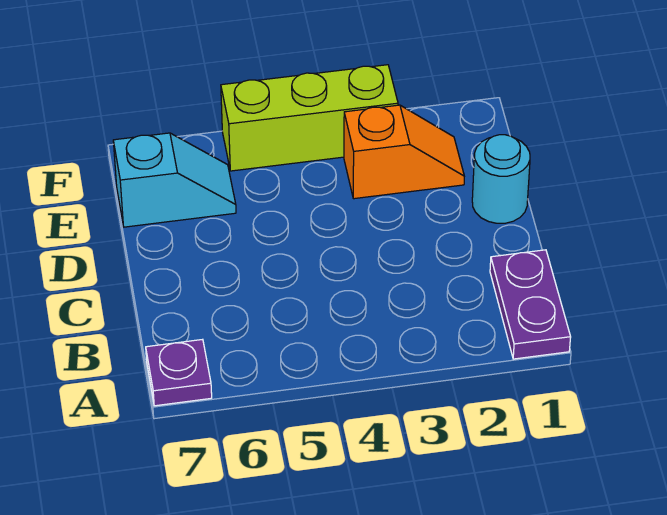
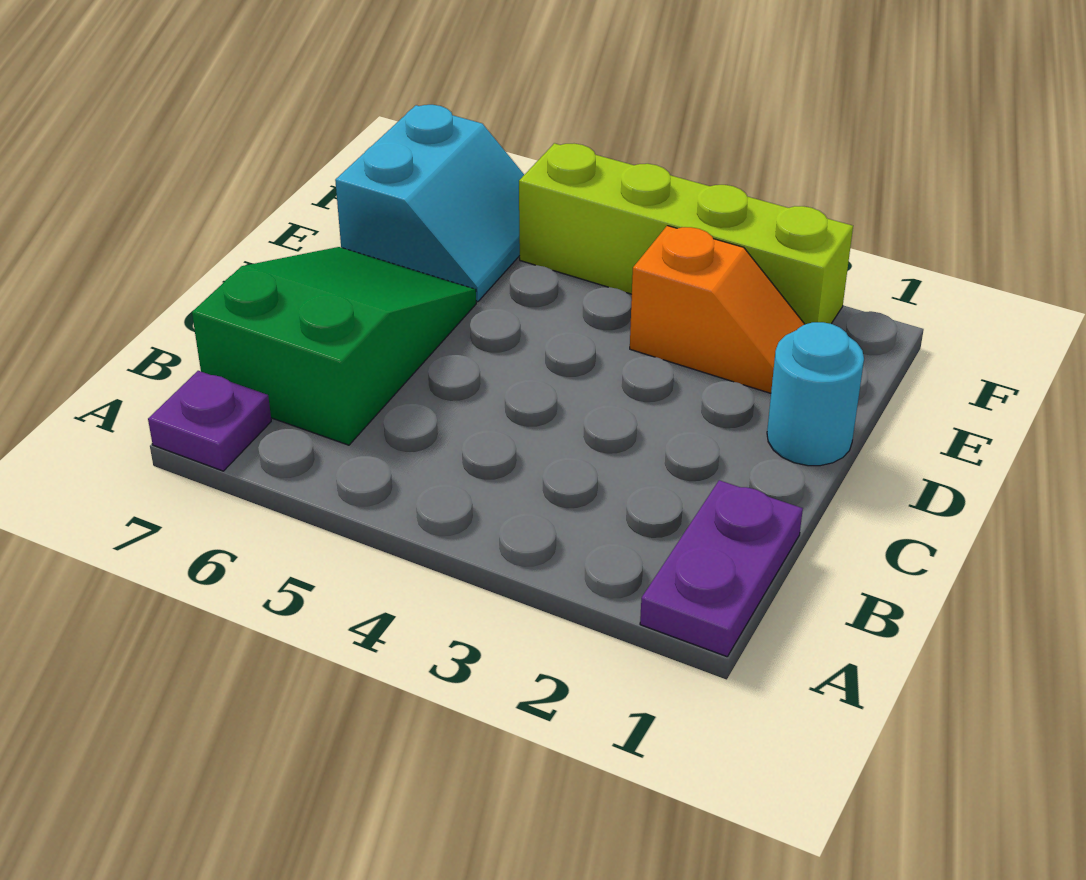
none -> green slope B6:D7 level 1 top B
cyan slope E6:E7 level 1 top 7 -> cyan slope E6:F7 level 1 top 7
lime brick F3:F5 level 1 -> lime brick F2:F5 level 1

